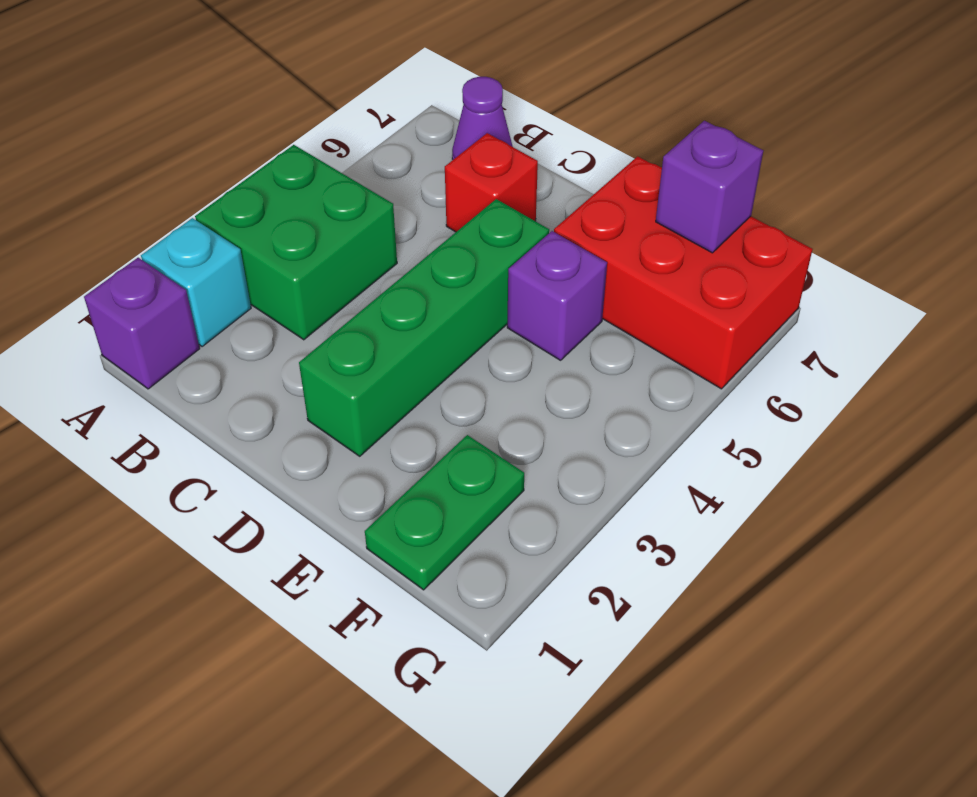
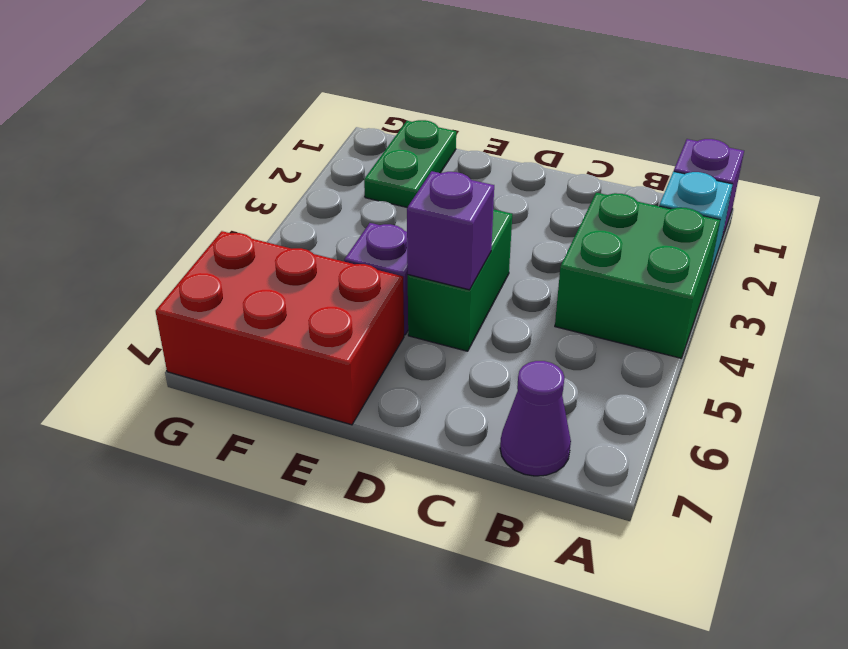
red brick C6 level 1 -> none
green brick D2:D5 level 1 -> green brick D4:D5 level 1
purple brick F7 level 2 -> purple brick D5 level 2

